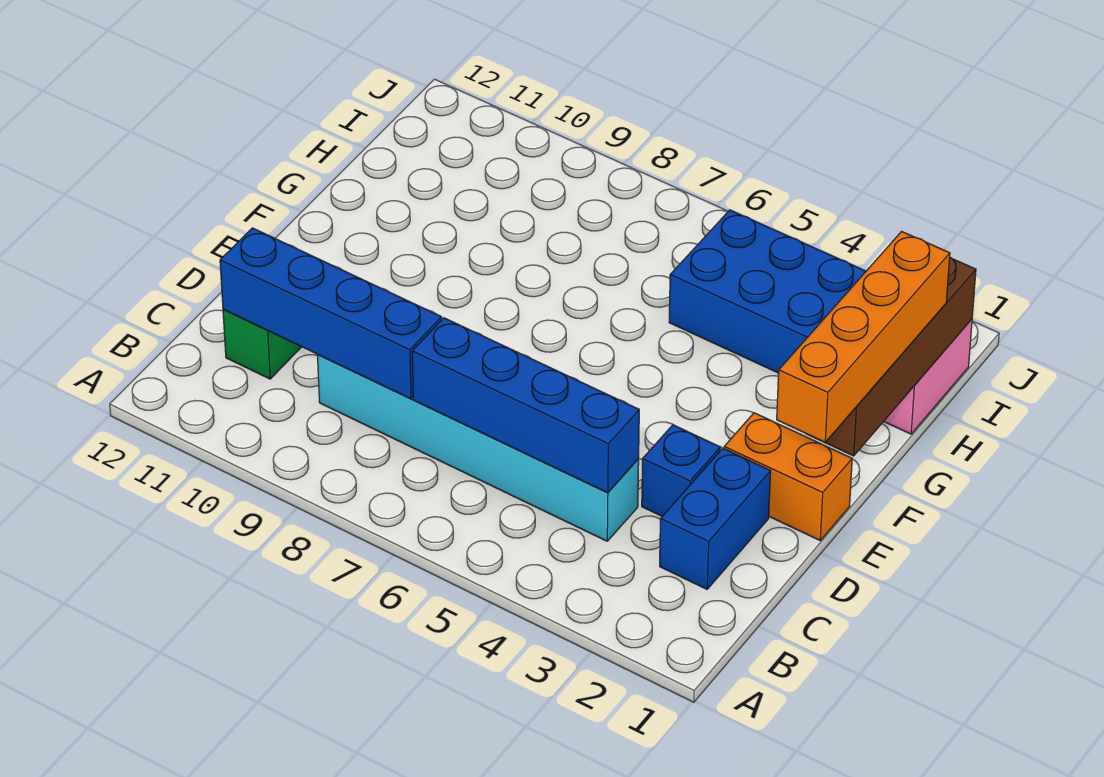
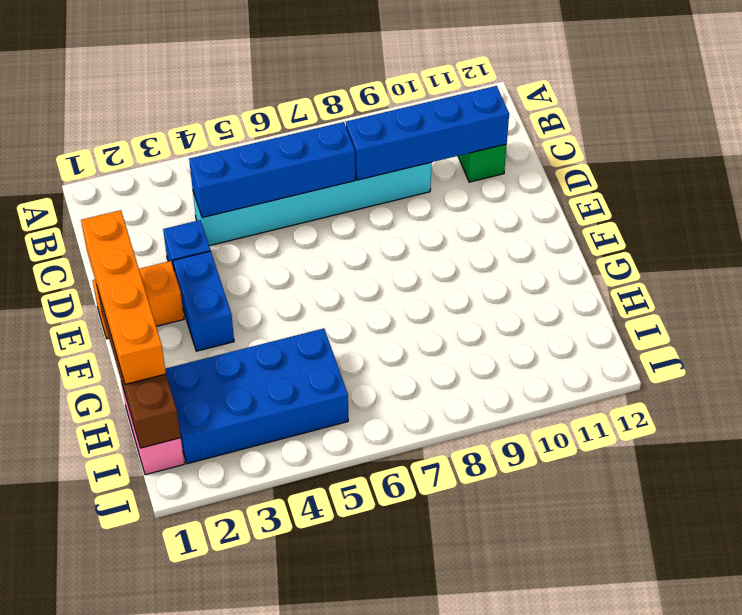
blue brick C2:D2 level 1 -> blue brick E3:F3 level 1

